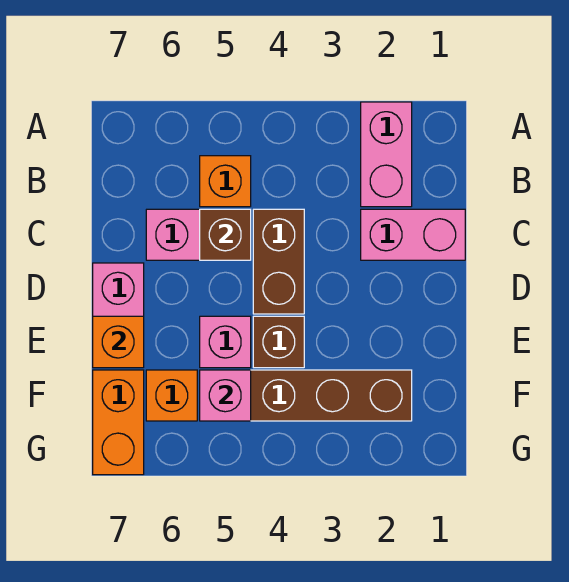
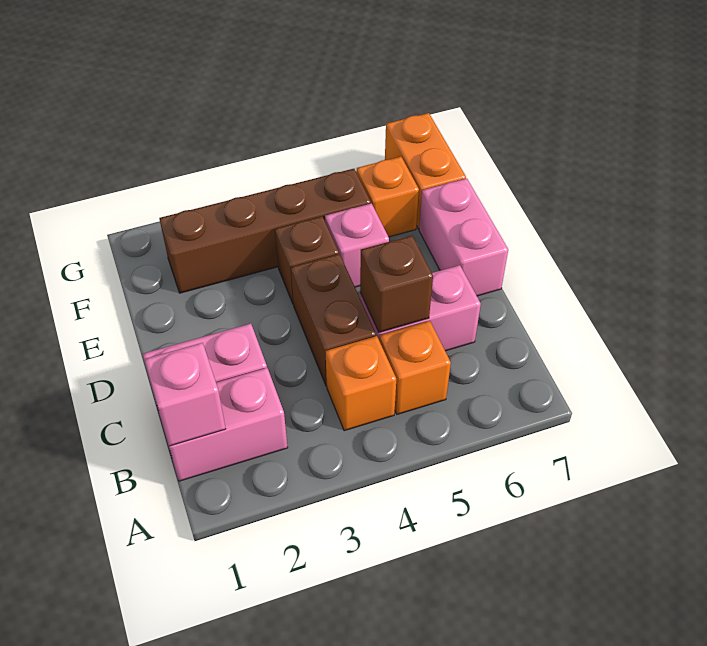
pink brick A2:B2 level 1 -> pink brick B1:B2 level 1
orange brick E7 level 2 -> orange brick B4 level 1
pink brick F5 level 2 -> pink brick B1 level 2

